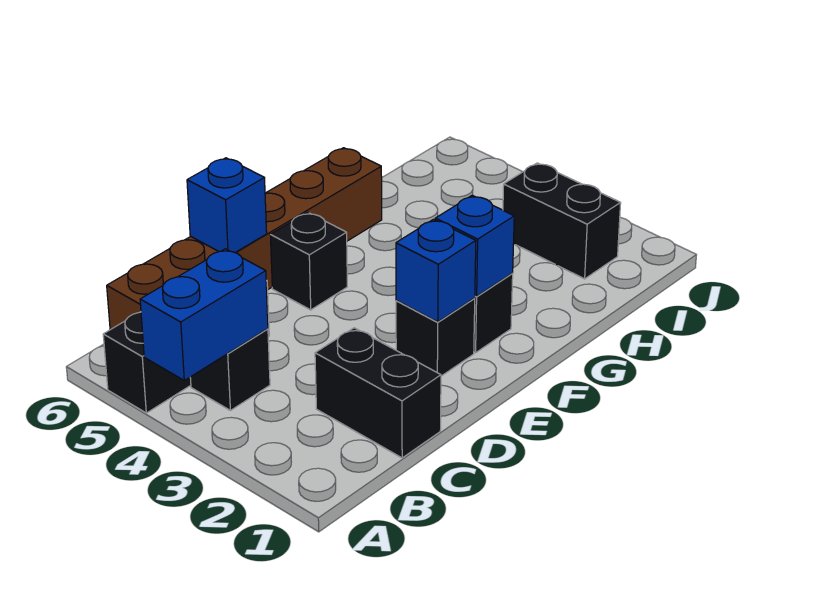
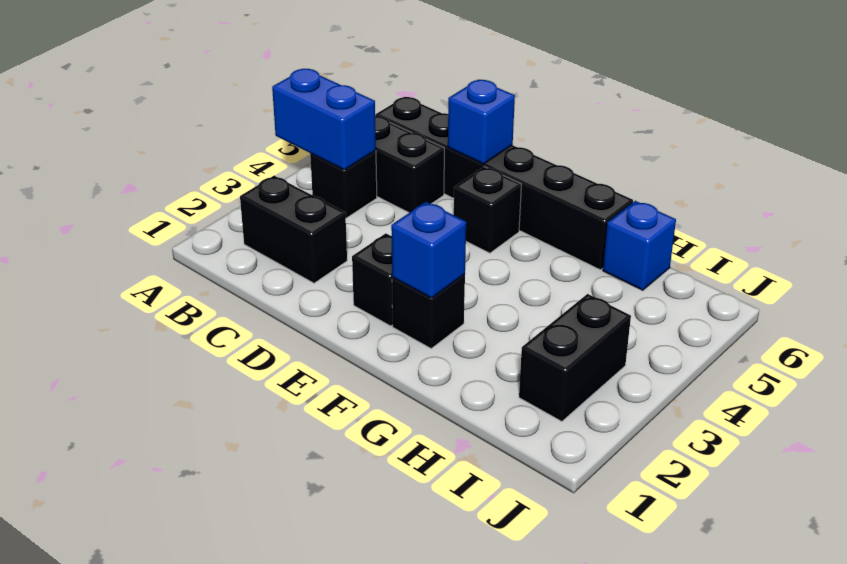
brown brick B6:G6 level 1 -> black brick B6:G6 level 1
black brick C1:C2 level 1 -> black brick B2:C2 level 1
blue brick E2 level 2 -> blue brick H6 level 1

